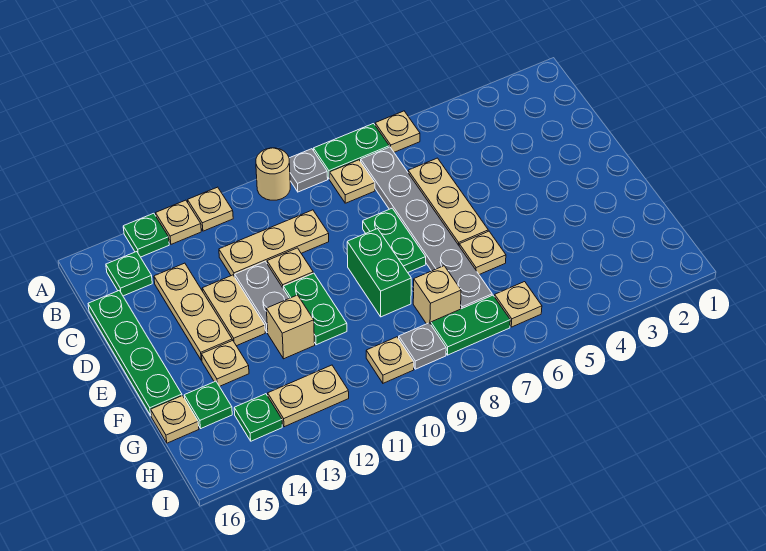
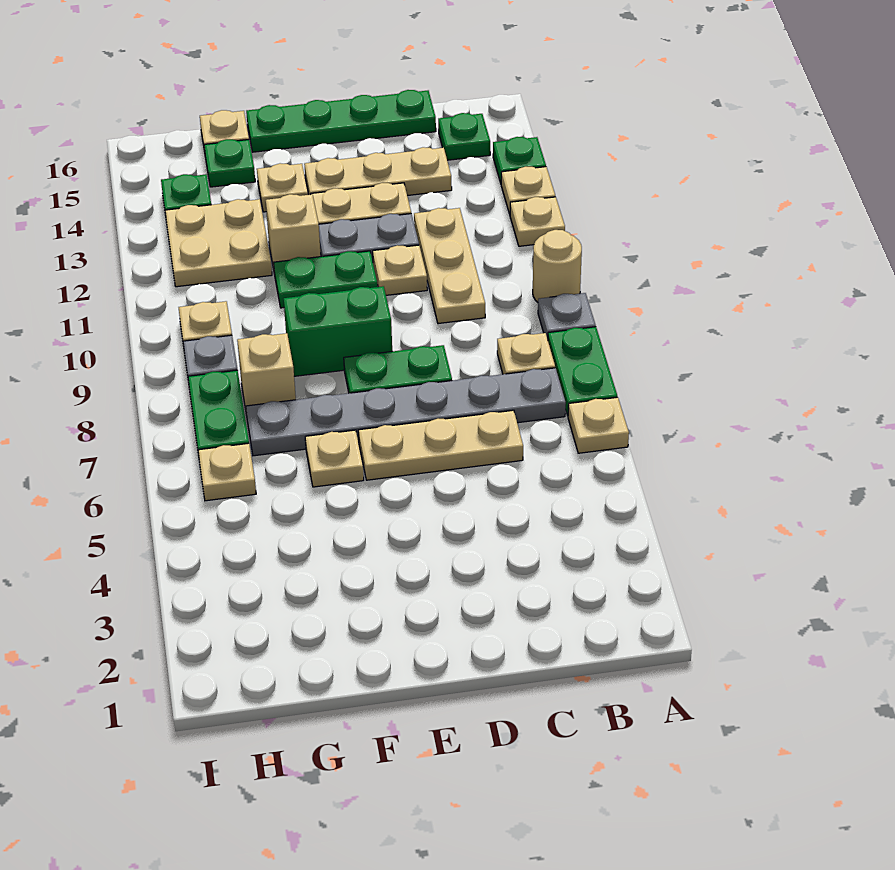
tan plate H12:H13 level 1 -> tan plate G12:H13 level 1

